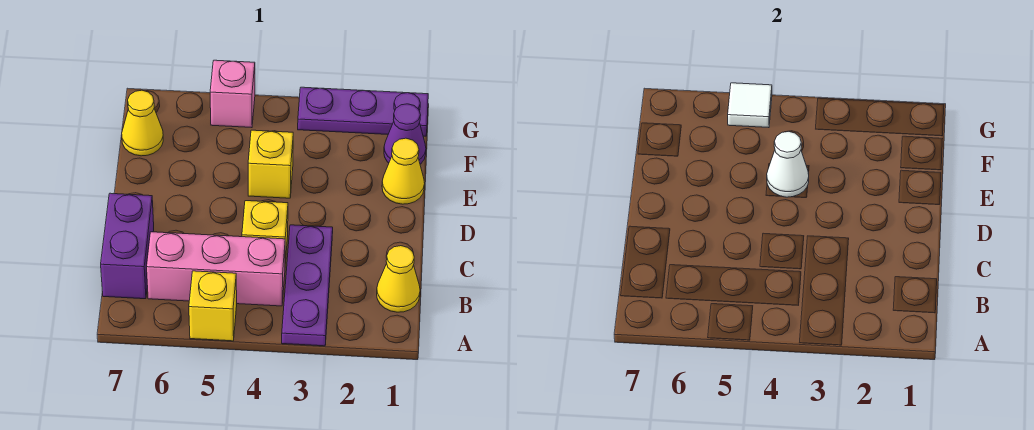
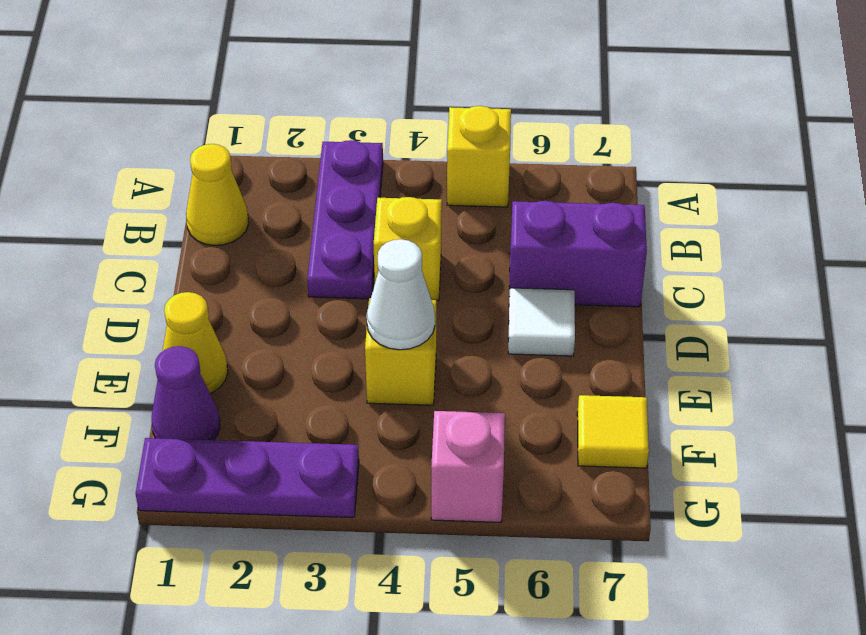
pink brick B4:B6 level 1 -> none
purple brick B7:C7 level 1 -> purple brick C6:C7 level 1
yellow cone F7 level 1 -> yellow tile F7 level 1
white tile G5 level 2 -> white tile D6 level 1

